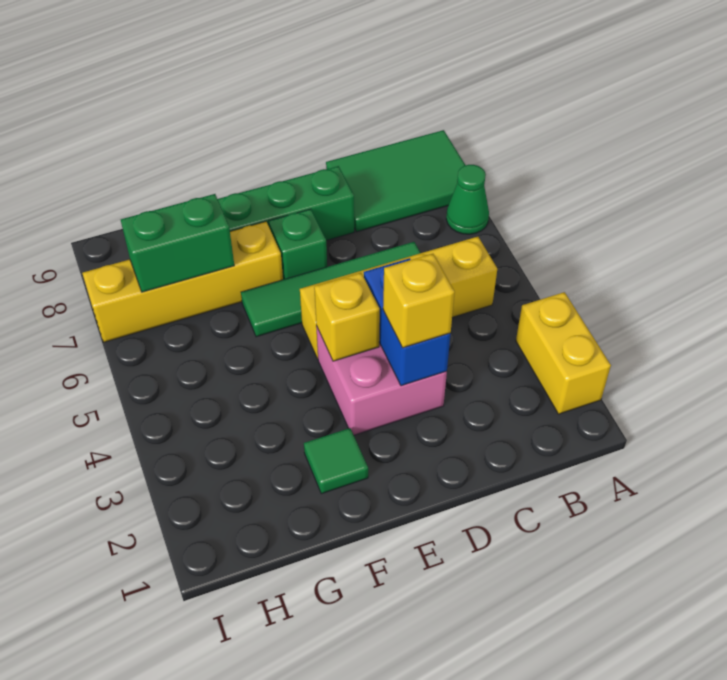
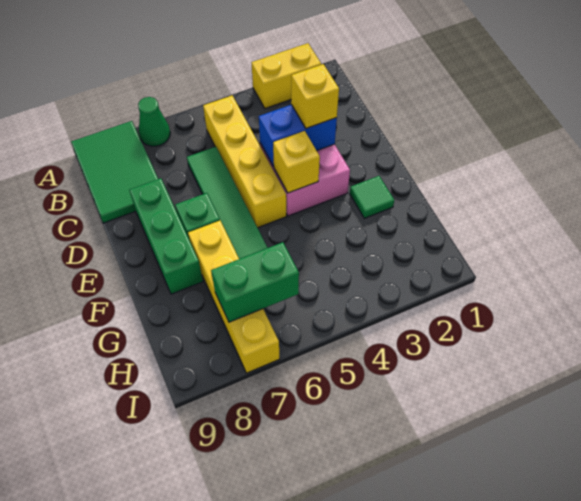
green brick G7:H7 level 2 -> green brick H6:H7 level 2

